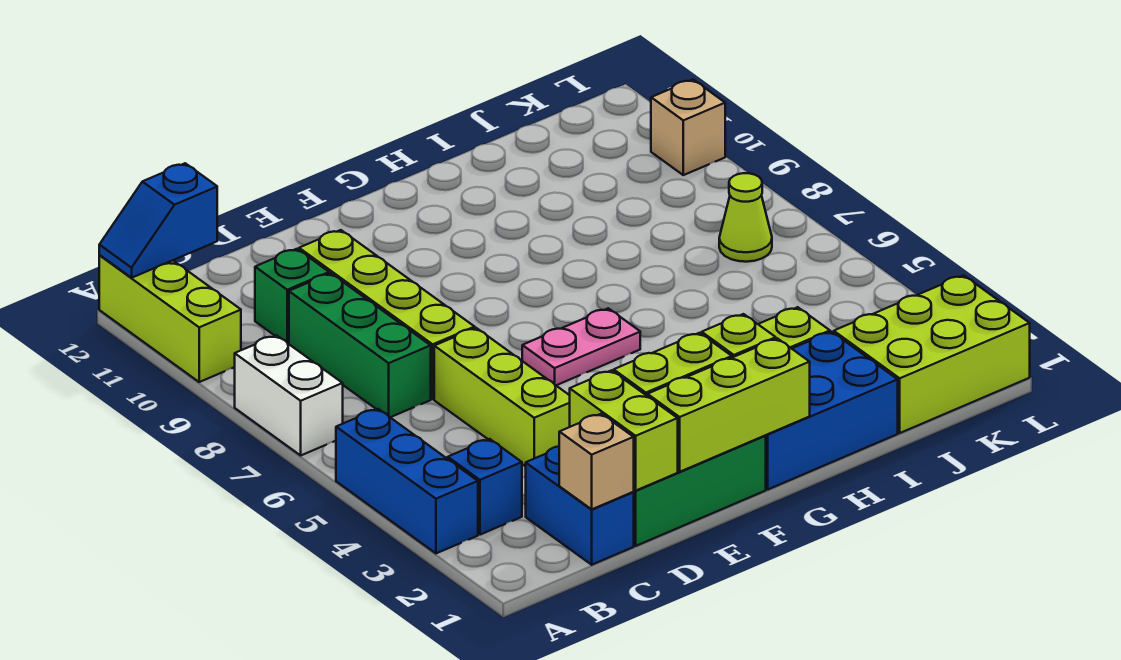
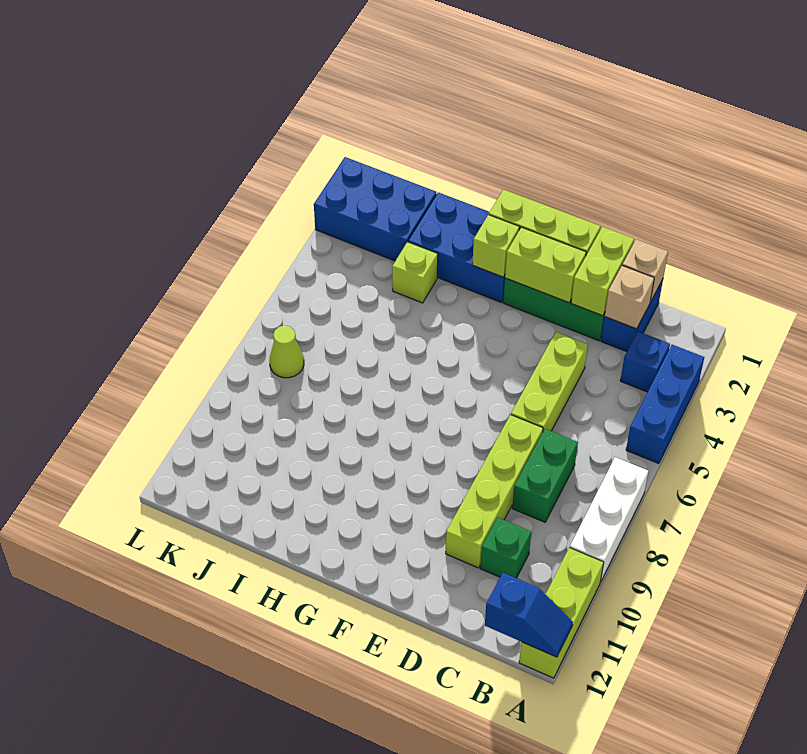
white brick A7:A8 level 1 -> white brick A7:A9 level 1
green brick C7:C9 level 1 -> green brick C7:C8 level 1
pink plate F6:G6 level 1 -> none
lime brick J1:L2 level 1 -> blue brick J1:L2 level 1
tan brick L10 level 1 -> tan brick C2 level 2

